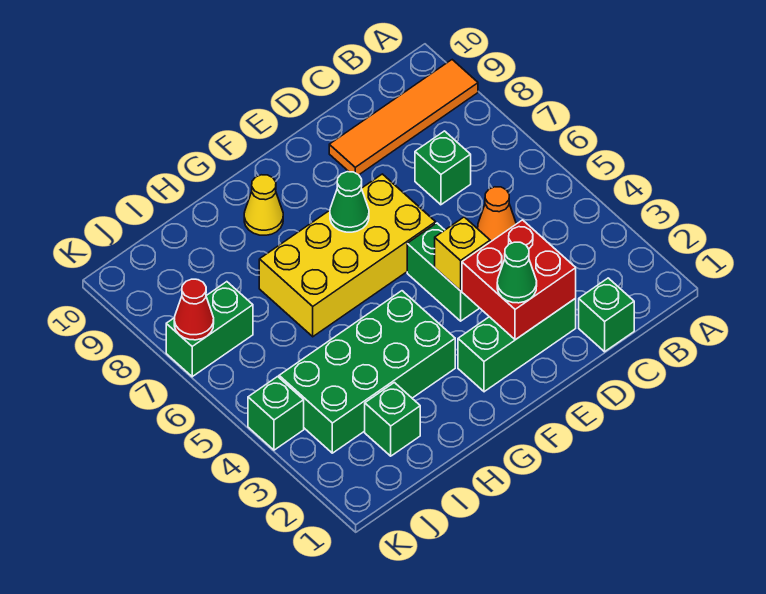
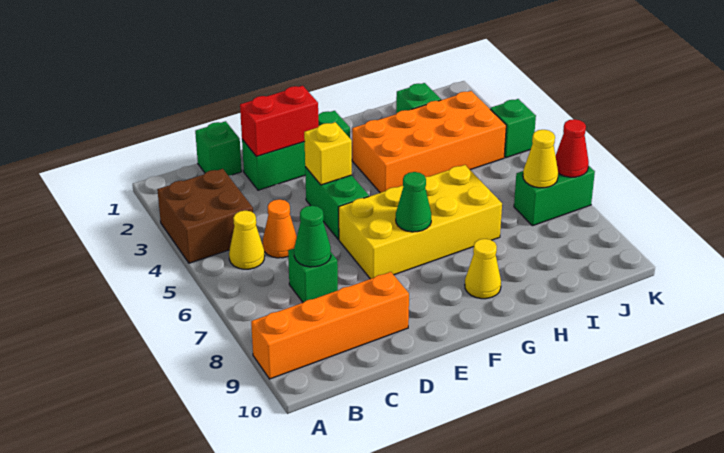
none -> brown brick A3:B4 level 1
orange tile A9:D9 level 1 -> orange brick A9:D9 level 1
none -> yellow cone B5 level 1
red brick D2:E3 level 2 -> red brick D2:E2 level 2
green cone E2 level 3 -> green cone C7 level 2
green brick G3:J4 level 1 -> orange brick G3:J4 level 1
none -> yellow cone J7 level 2

